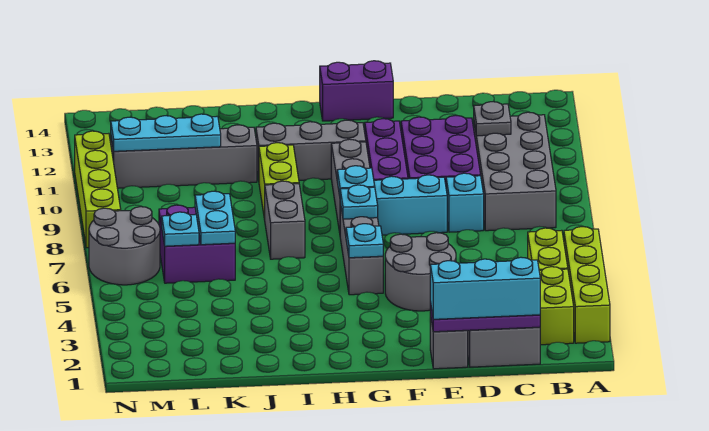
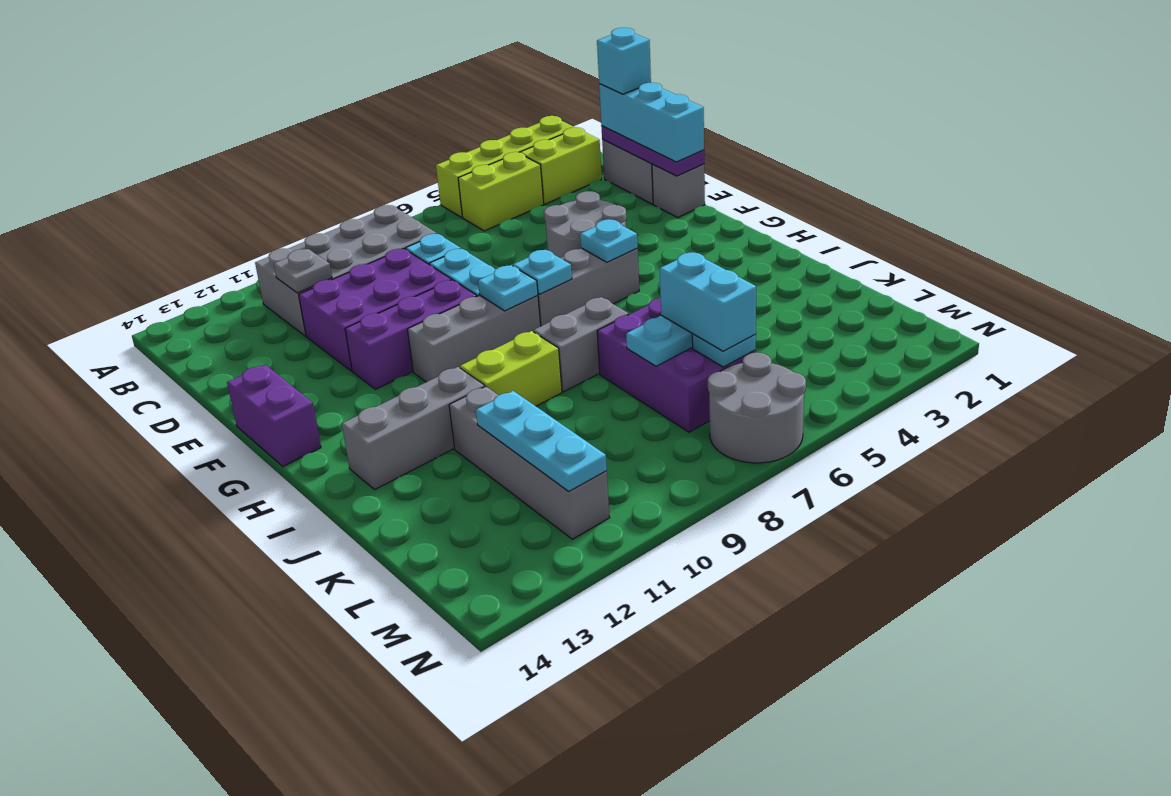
none -> cyan brick C1 level 4
grey brick G11:I11 level 1 -> grey brick I11:I13 level 1
purple brick K6:L7 level 1 -> purple brick J6:L7 level 1
none -> cyan brick K6:L6 level 3
lime brick N8:N11 level 1 -> none

